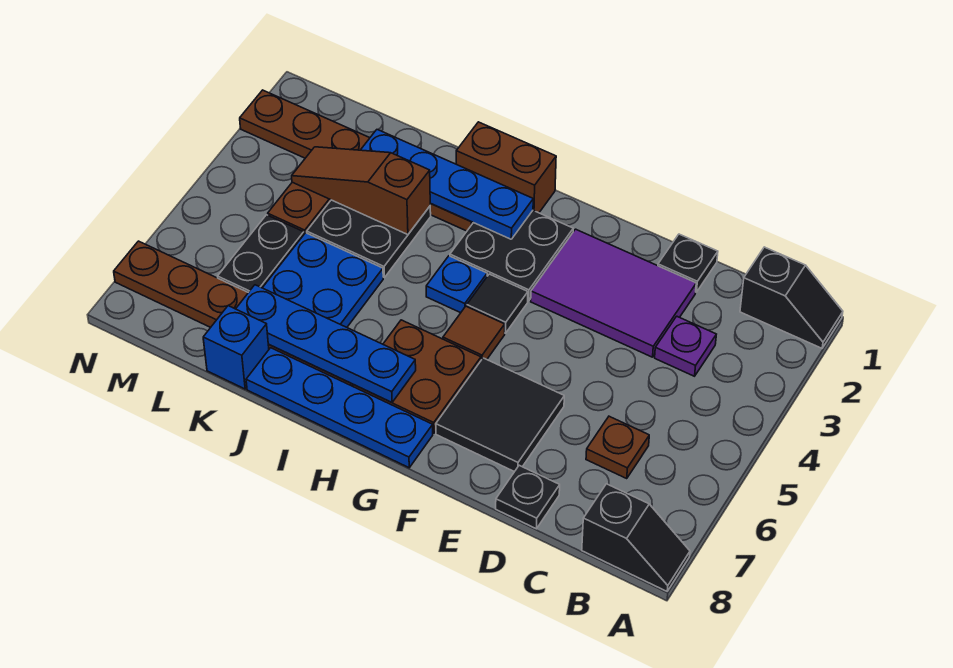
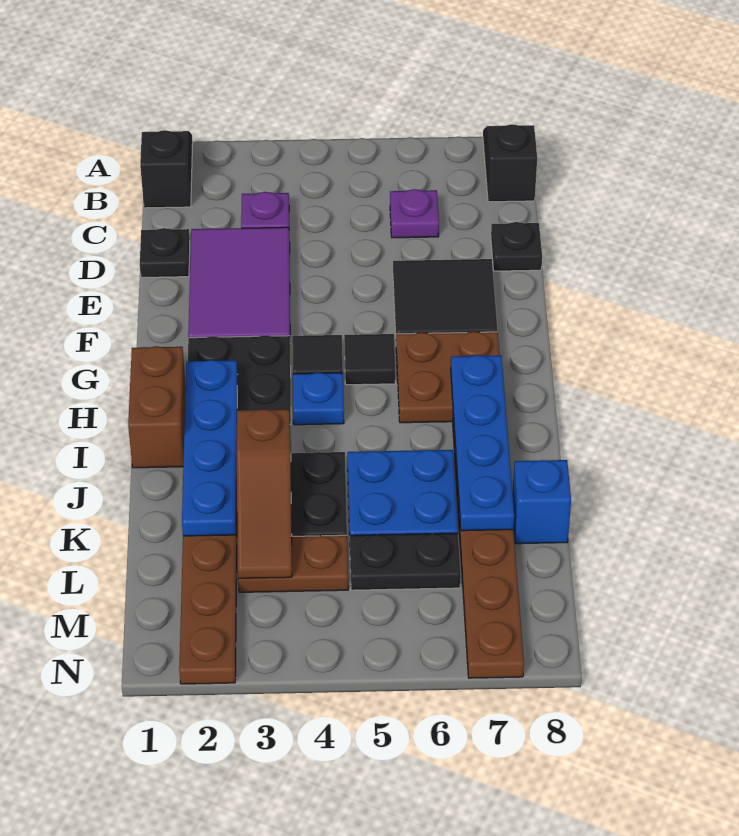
brown plate C6 level 1 -> purple plate C6 level 1
brown tile G5 level 1 -> black tile G5 level 1
blue plate G8:J8 level 1 -> none

